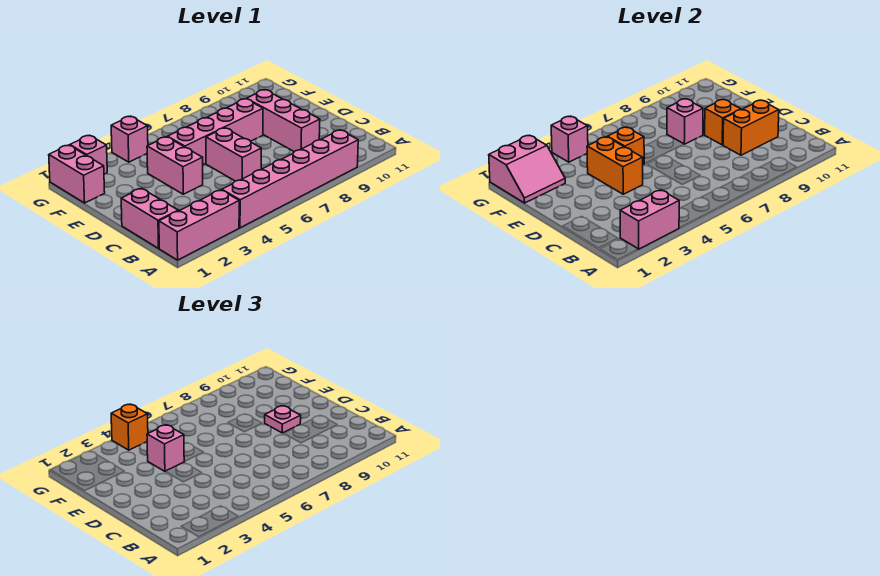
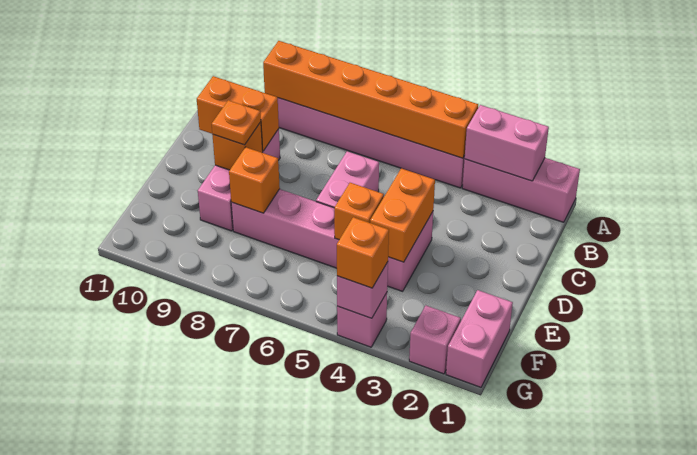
none -> orange brick A4:A9 level 2
pink brick B1:C1 level 1 -> none
pink plate D9 level 3 -> orange plate D9 level 3
pink brick E4 level 3 -> none
pink brick E8 level 2 -> orange brick E8 level 2
pink slope F1:G2 level 2 top G -> none

